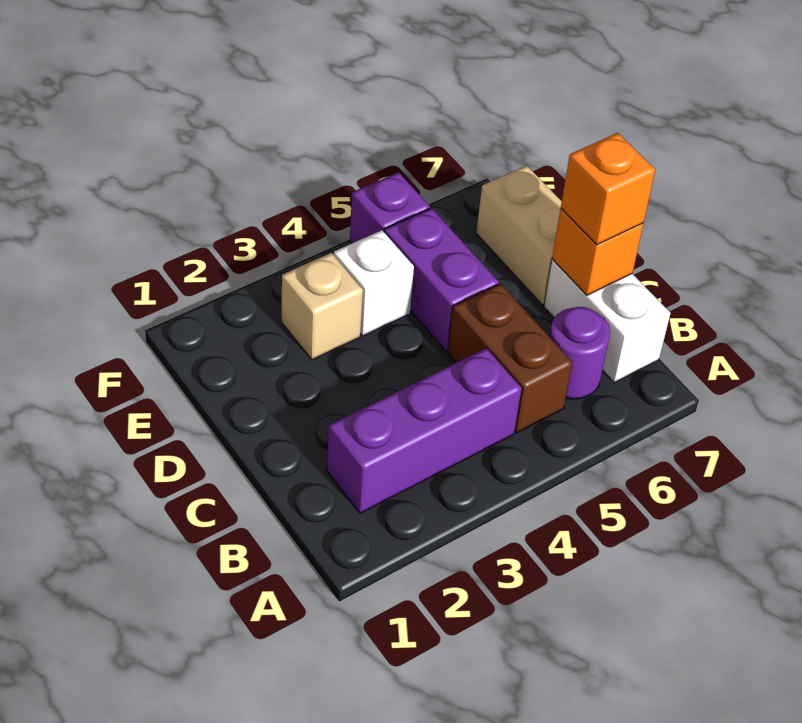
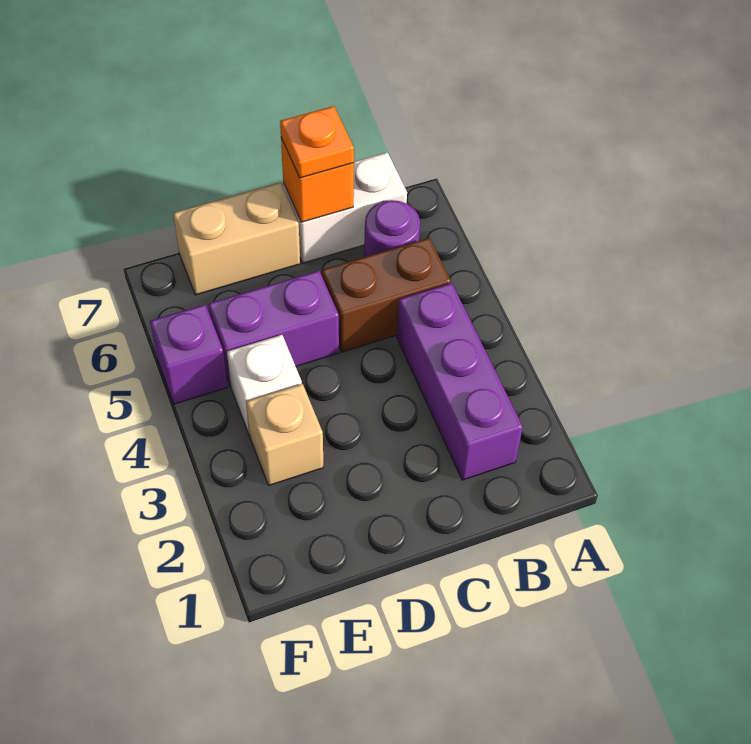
orange brick C7 level 3 -> orange plate C7 level 3

